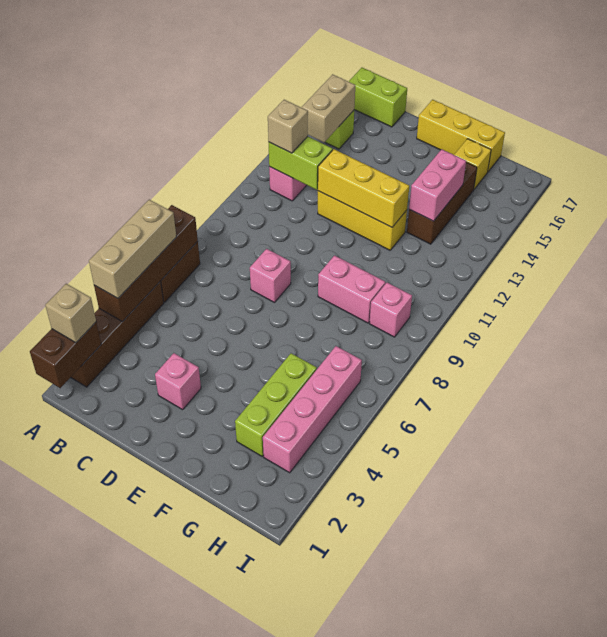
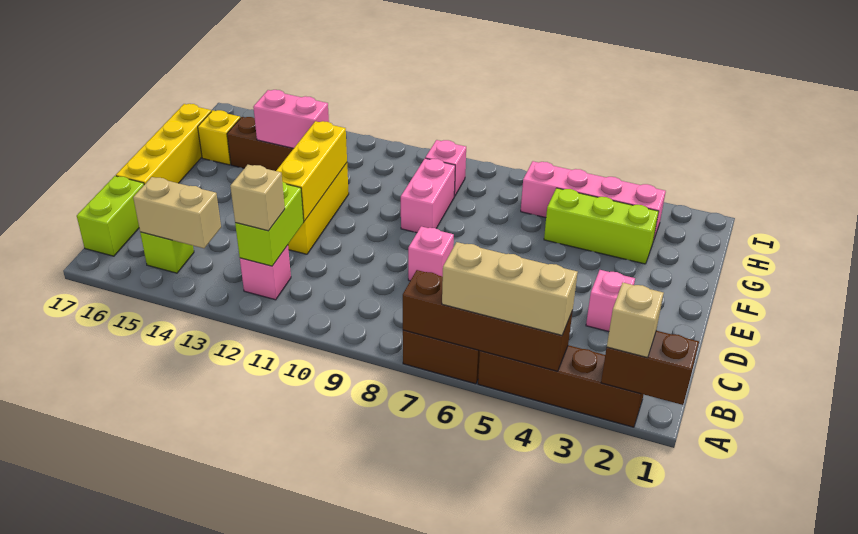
yellow brick E17:G17 level 1 -> yellow brick D17:G17 level 1

